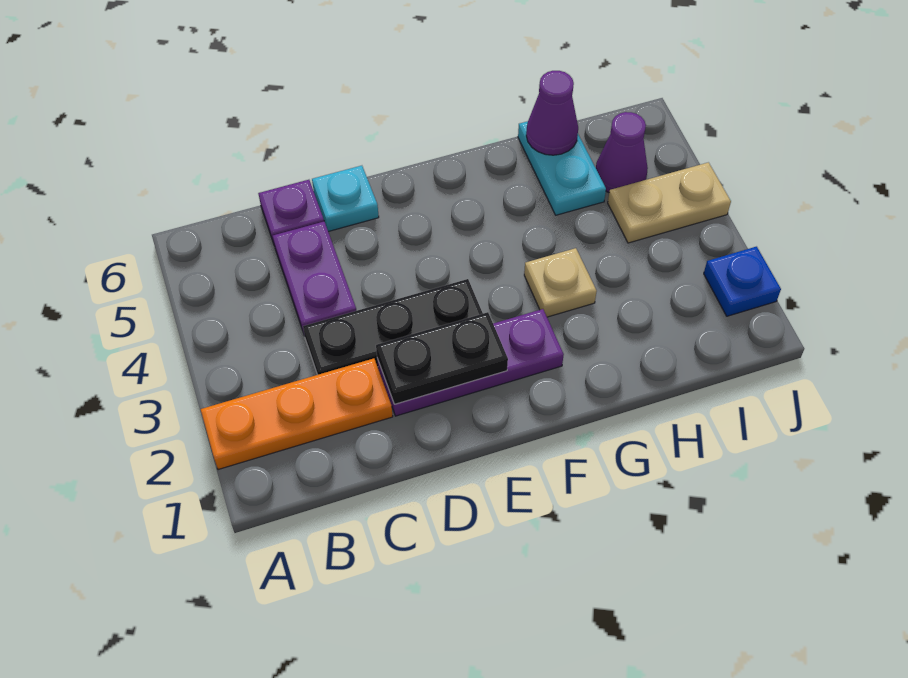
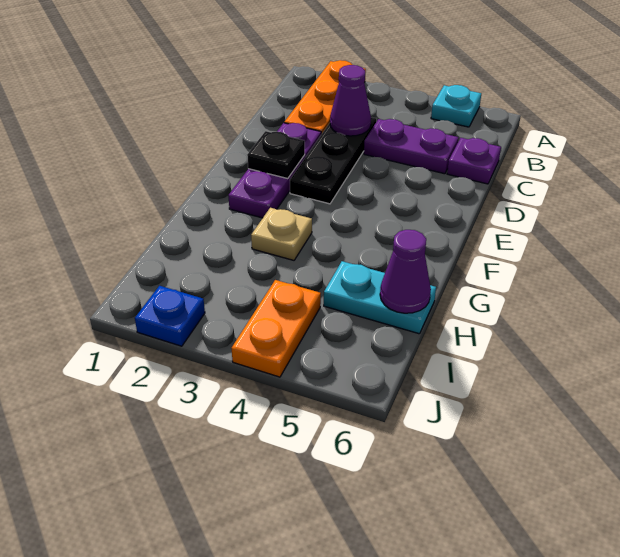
black plate D2:E2 level 2 -> black plate E2 level 2
cyan plate D6 level 1 -> cyan plate A5 level 1
tan plate I4:J4 level 1 -> orange plate I4:J4 level 1
purple cone I5 level 1 -> purple cone C3 level 2

